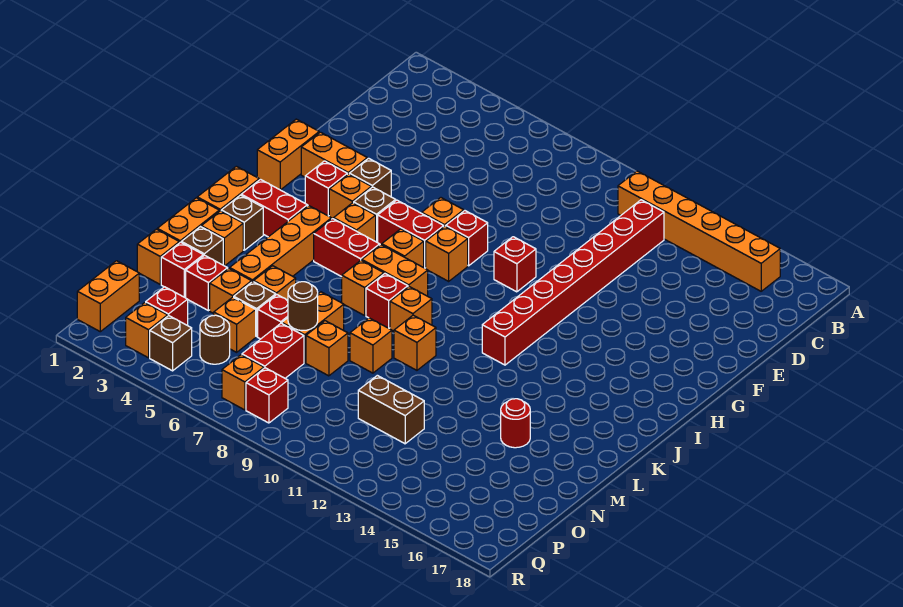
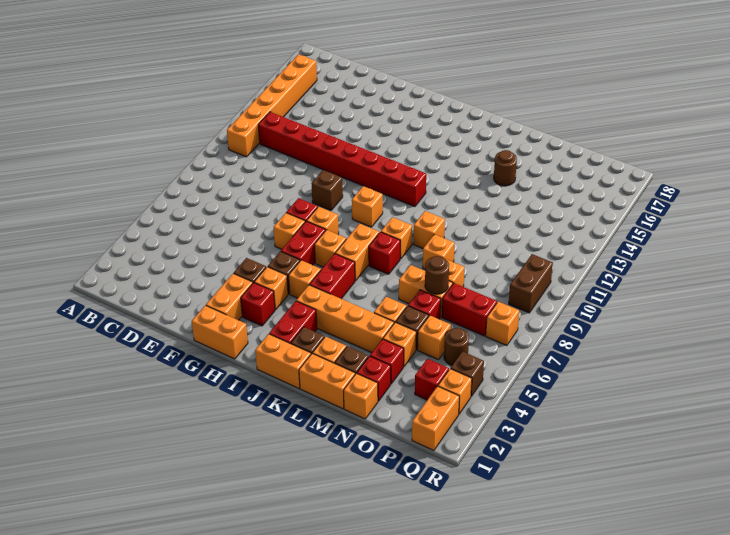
red brick G10 level 1 -> brown brick G10 level 1
orange brick K7 level 1 -> orange brick I10 level 1
red round brick M15 level 1 -> brown round brick M15 level 1
brown brick O11:O12 level 1 -> brown brick Q9:Q10 level 1
orange brick P1:Q1 level 1 -> orange brick Q1:Q2 level 1
red brick Q8 level 1 -> none

